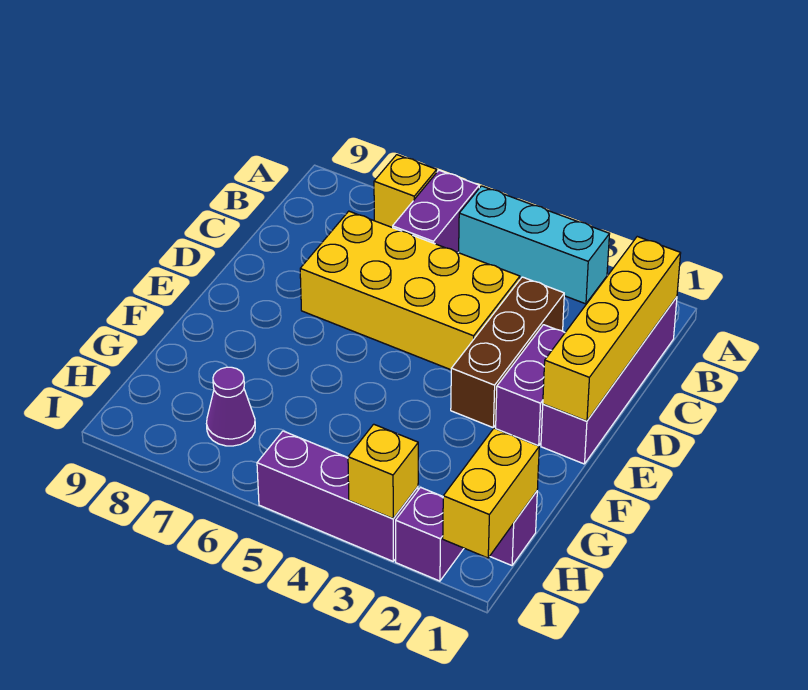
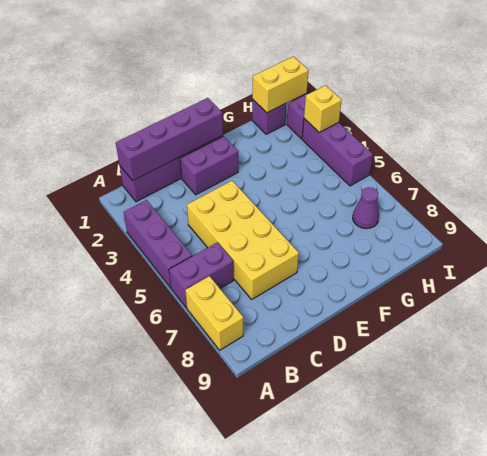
cyan brick A3:A5 level 1 -> purple brick A3:A5 level 1
yellow brick A7 level 1 -> yellow brick A7:A8 level 1
yellow brick B1:E1 level 2 -> purple brick B1:E1 level 2
brown brick C3:E3 level 1 -> none

